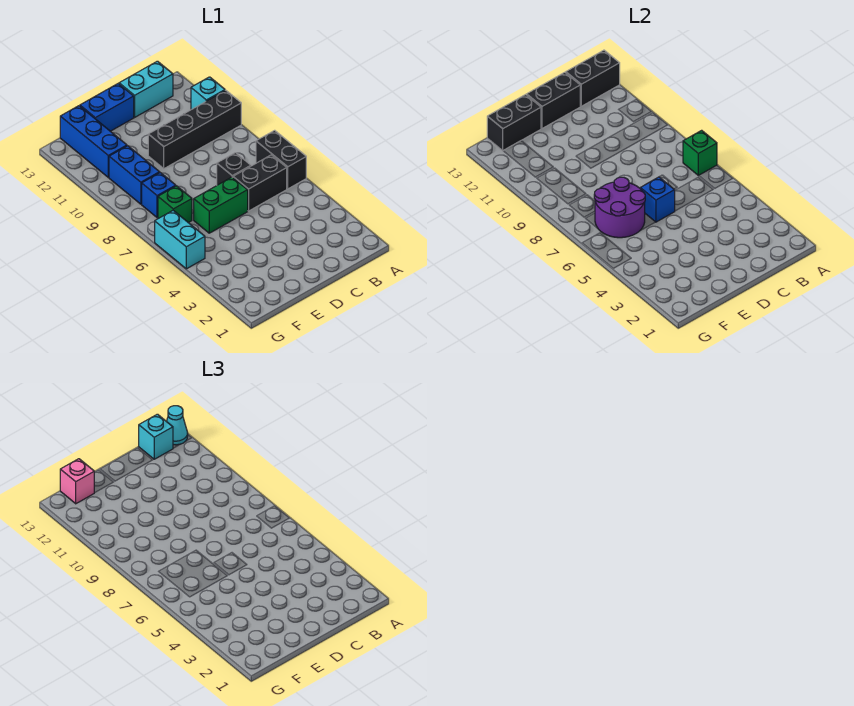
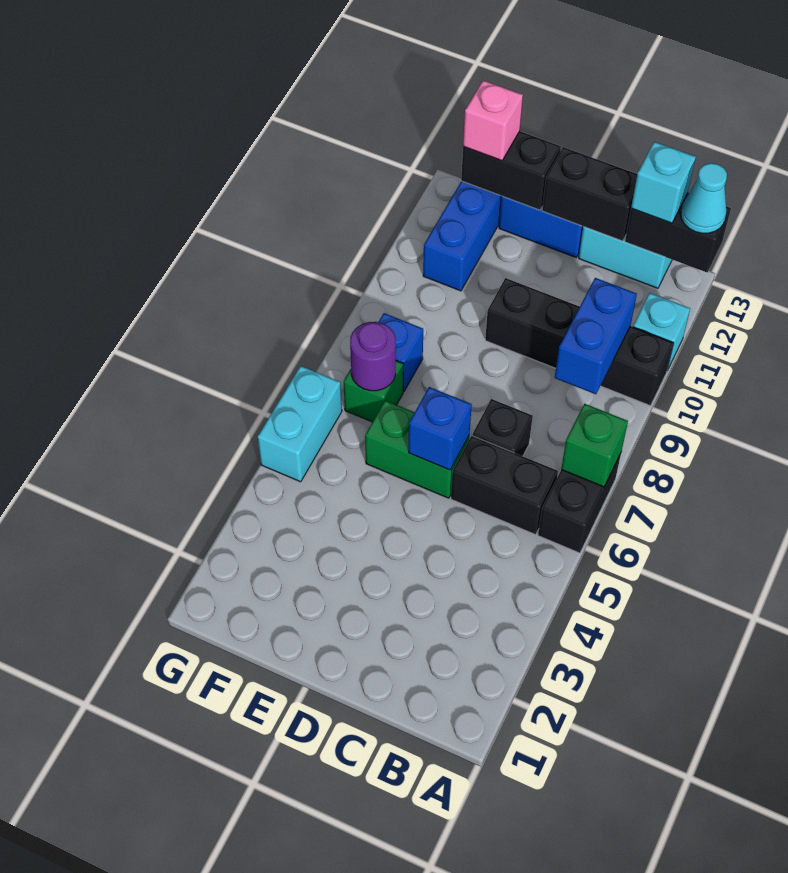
purple round brick E6:F7 level 2 -> purple round brick F7 level 2
blue brick F9:F10 level 1 -> blue brick B9:B10 level 2

